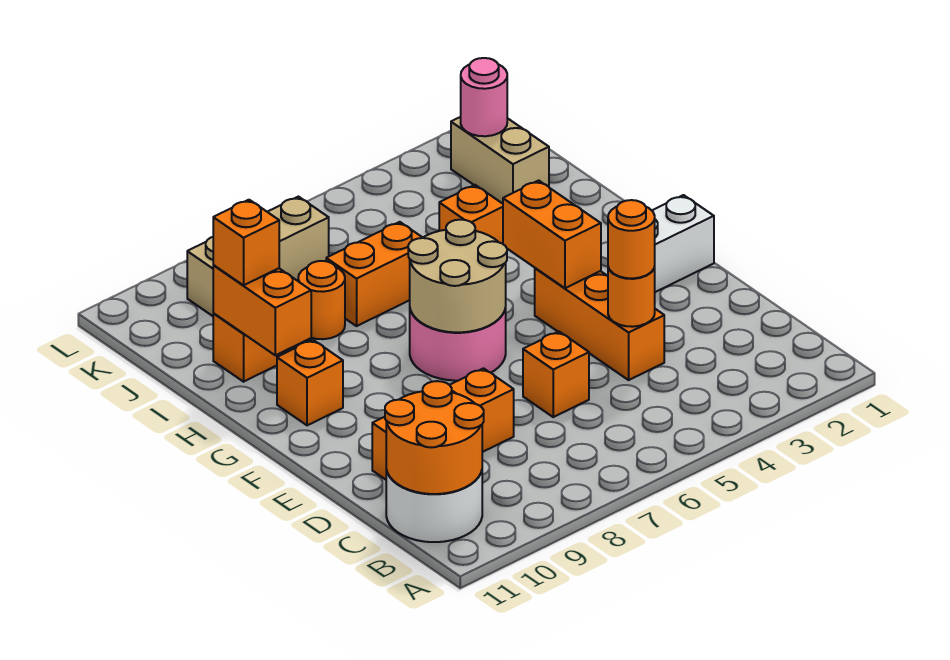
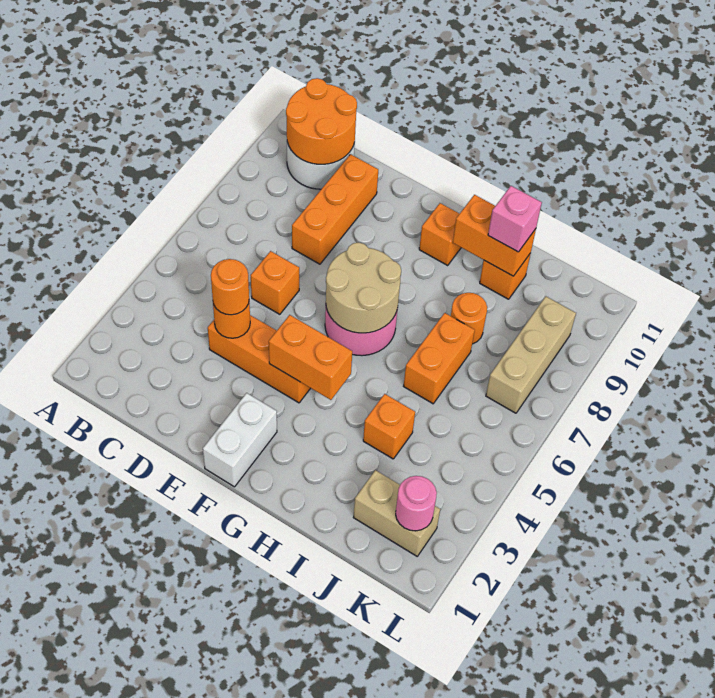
orange brick I10 level 3 -> pink brick I10 level 3

